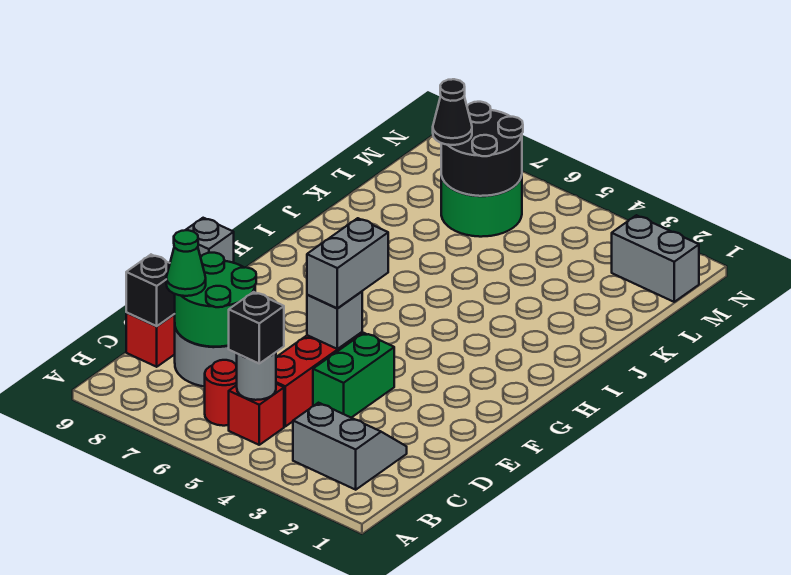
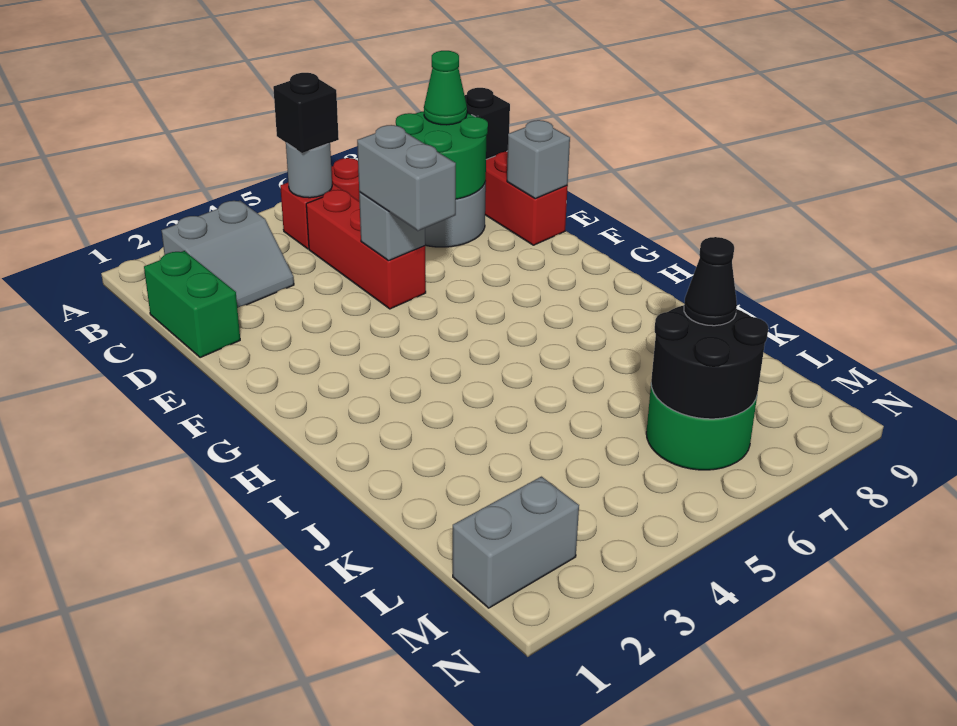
green brick D4:E4 level 1 -> green brick C1:D1 level 1

